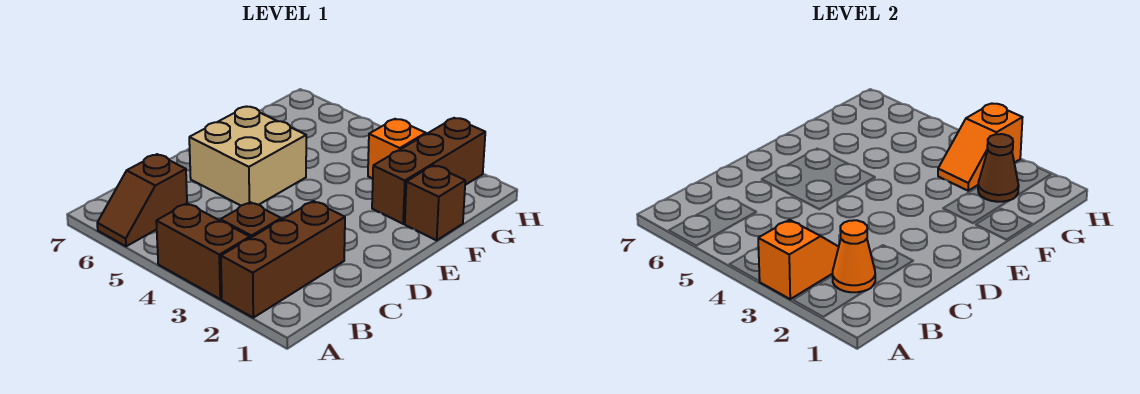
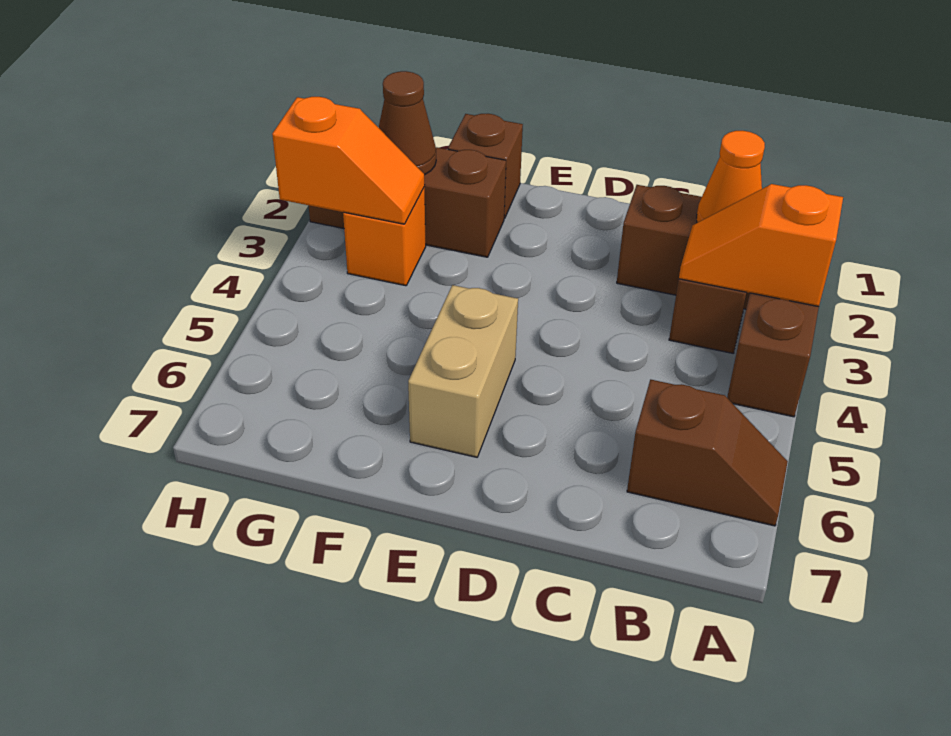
tan brick D5:E6 level 1 -> tan brick E5:E6 level 1

